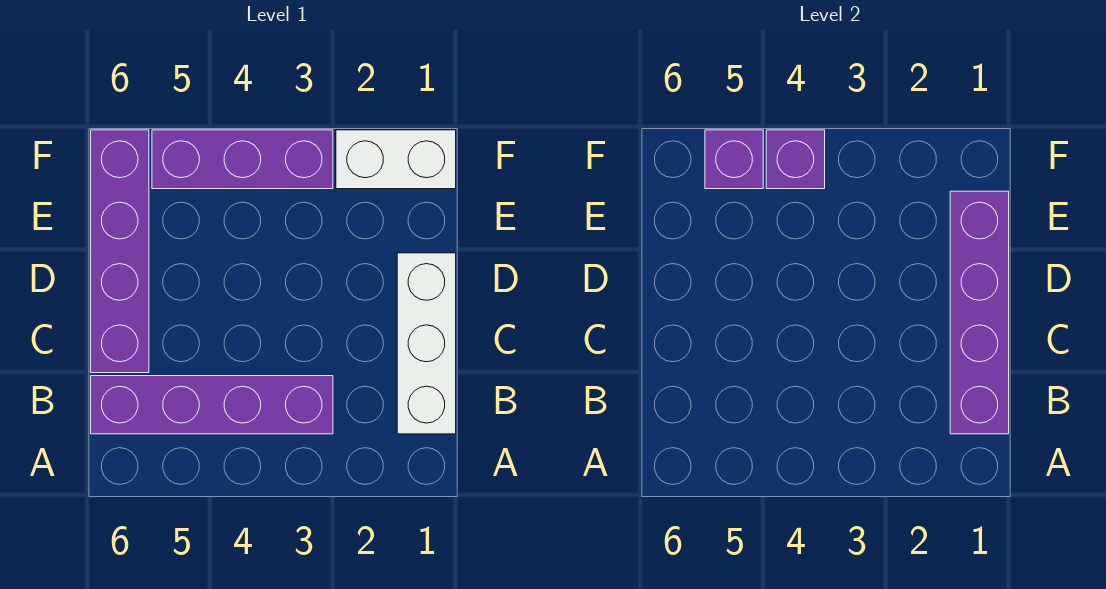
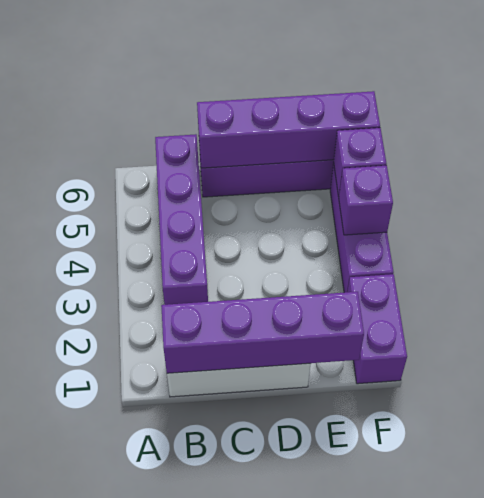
none -> purple brick C6:F6 level 2
white brick F1:F2 level 1 -> purple brick F1:F2 level 1

